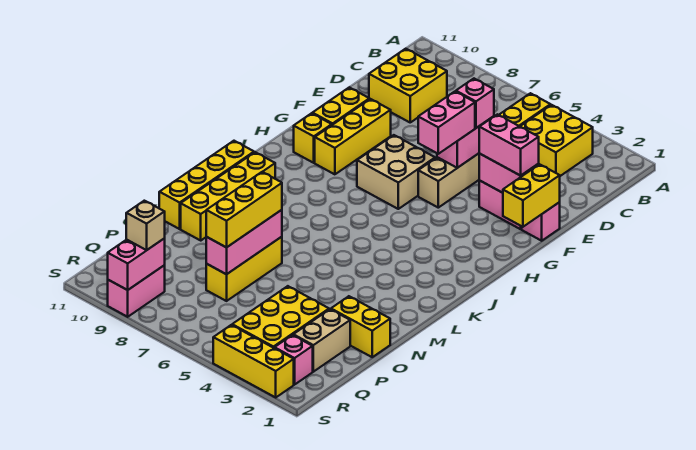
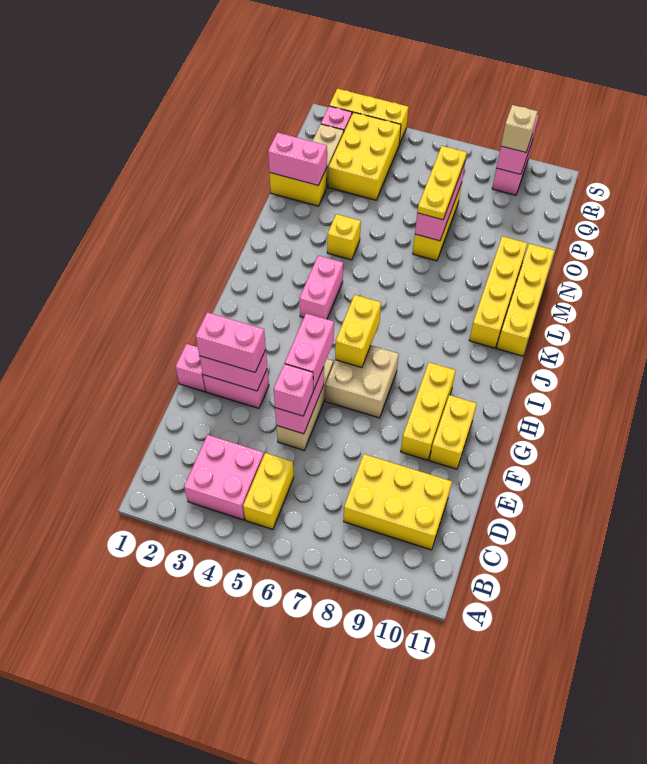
yellow brick B3:C4 level 1 -> pink brick B3:C4 level 1
yellow brick C9:D10 level 1 -> yellow brick C8:D10 level 1
yellow brick F1:G1 level 2 -> yellow brick H6:I6 level 2
yellow brick H10 level 1 -> yellow brick M4 level 1
none -> pink brick J4:K4 level 1
yellow brick N7:P7 level 3 -> yellow plate N7:P7 level 3
none -> pink brick O1:O2 level 2

